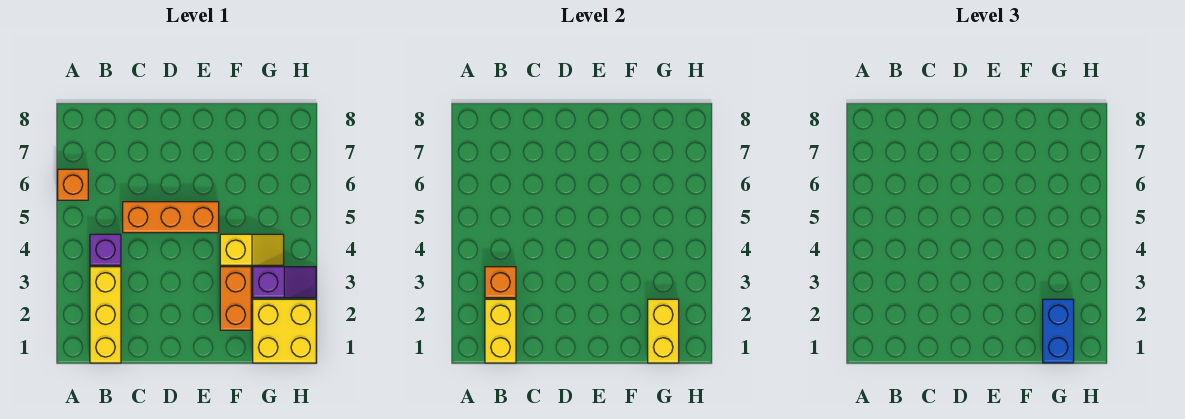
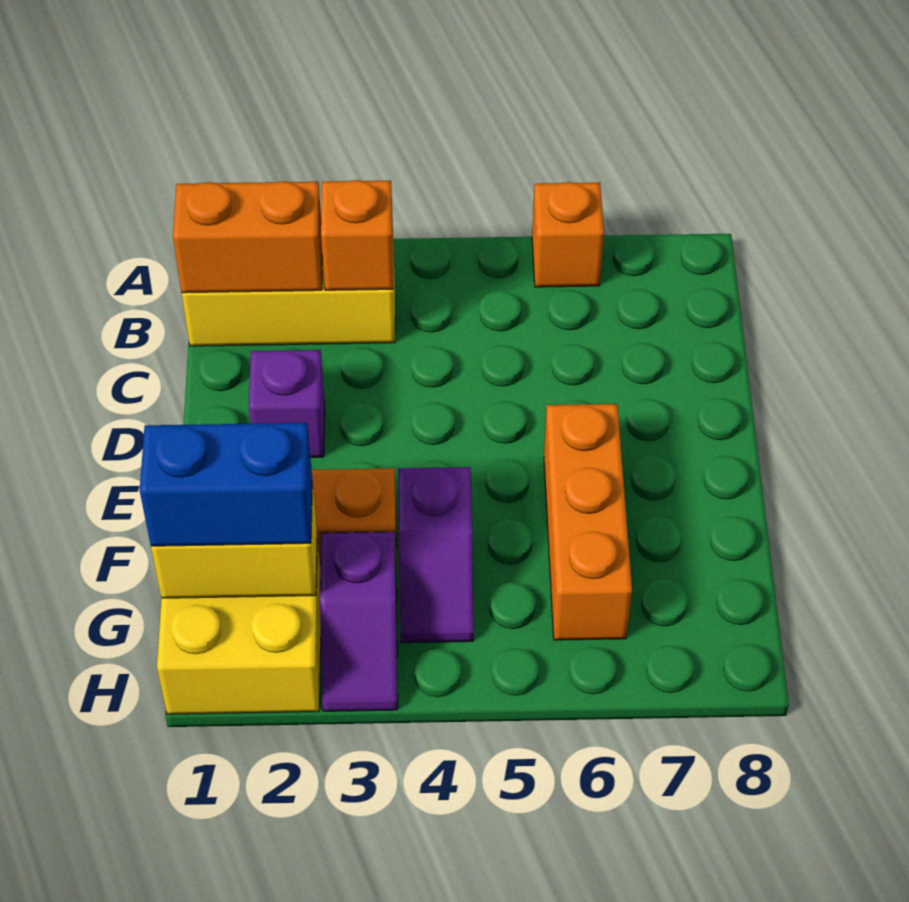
yellow brick B1:B2 level 2 -> orange brick B1:B2 level 2
purple brick B4 level 1 -> purple brick D2 level 1
orange brick C5:E5 level 1 -> orange brick E6:G6 level 1
yellow slope F4:G4 level 1 top F -> purple slope F4:G4 level 1 top F

